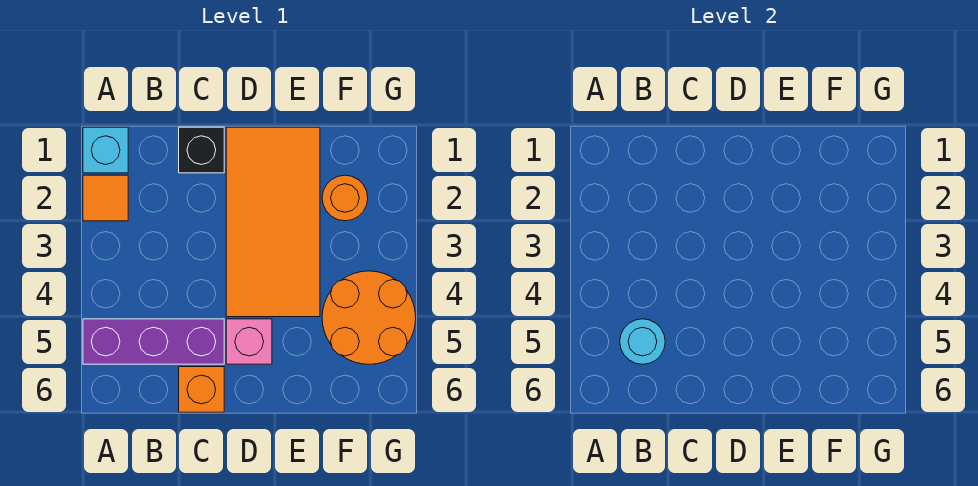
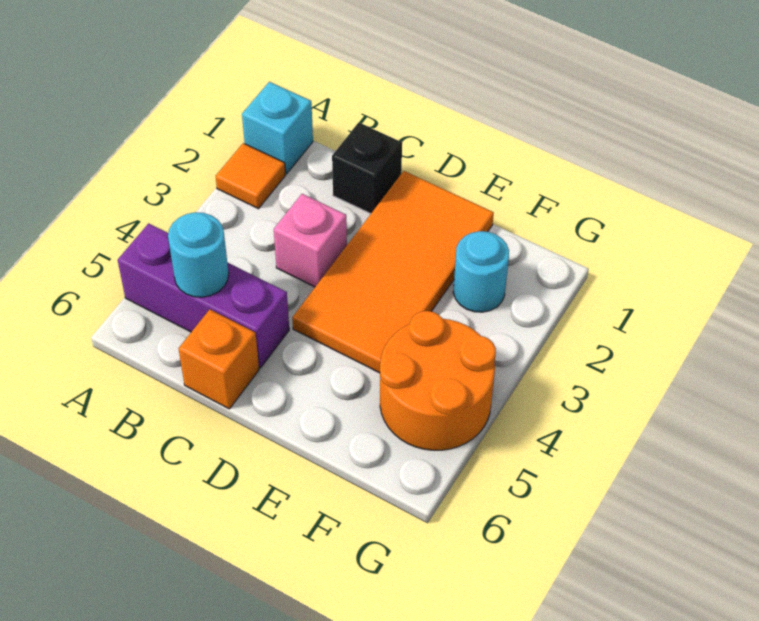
pink brick D5 level 1 -> pink brick C3 level 1
orange round brick F2 level 1 -> cyan round brick F2 level 1

